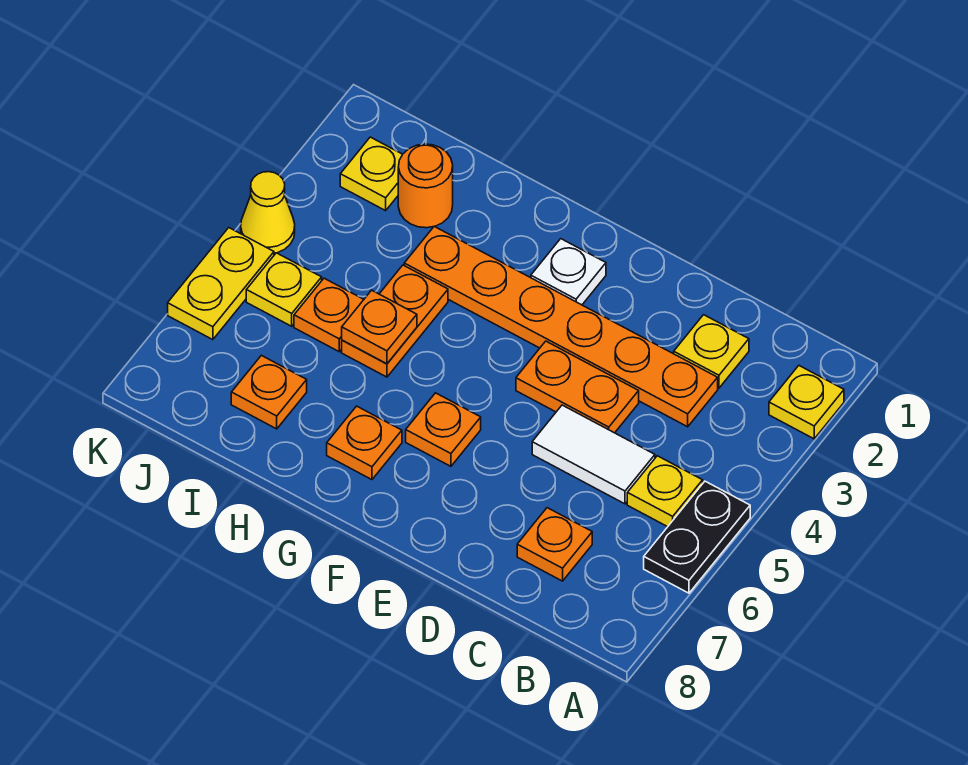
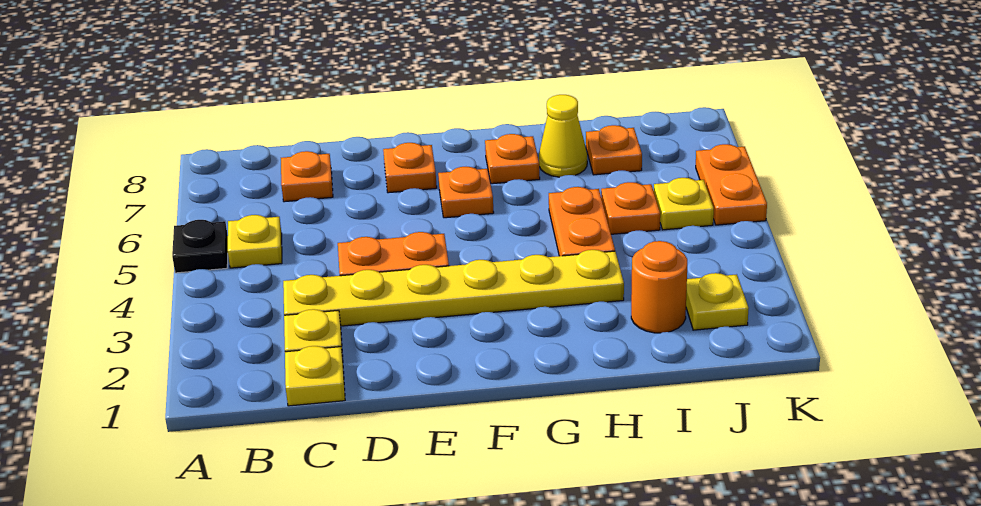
yellow plate A2 level 1 -> yellow plate C1 level 1
black plate A5:A6 level 1 -> black plate A5 level 1
orange plate C3:H3 level 1 -> yellow plate C3:H3 level 1
white tile C5:D5 level 1 -> none
white plate F2 level 1 -> none
orange plate H5 level 2 -> orange plate E7 level 1
yellow cone K4 level 1 -> yellow cone H7 level 1
yellow plate K5:K6 level 1 -> orange plate K5:K6 level 1

